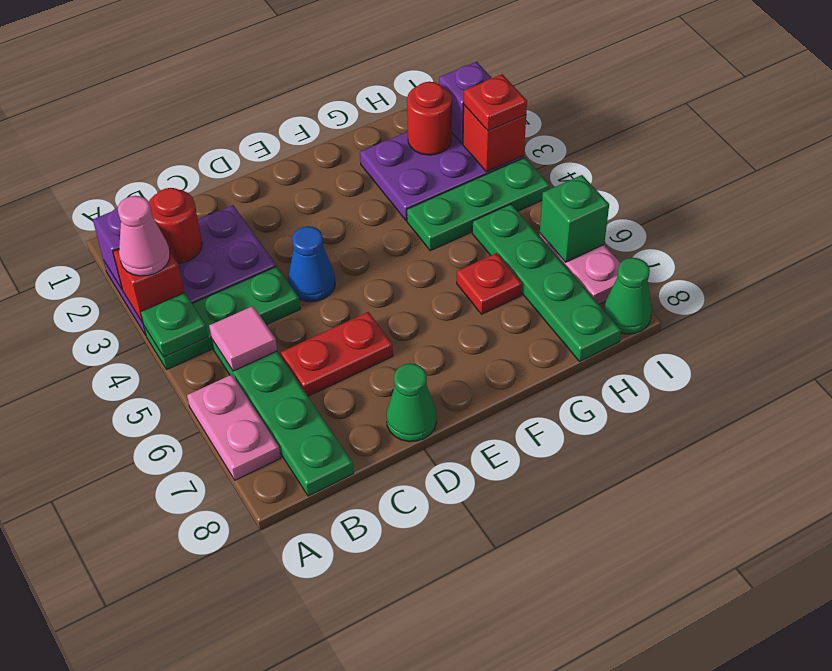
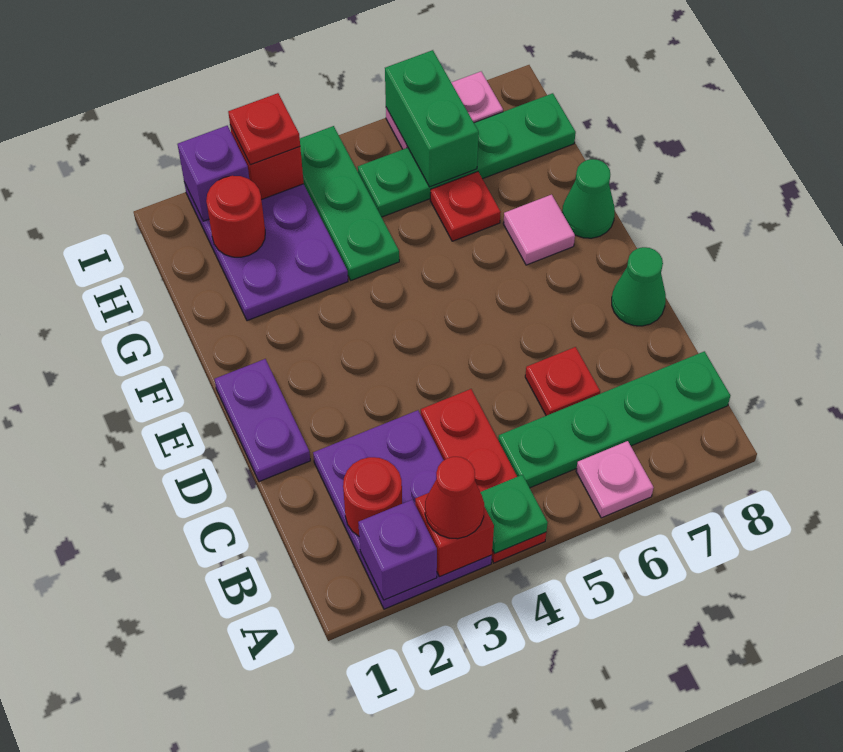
pink cone A3 level 3 -> red cone A3 level 3
green plate A4:C4 level 1 -> red plate A4:C4 level 1
pink plate A6:A7 level 1 -> pink plate A6 level 1
pink tile B5 level 2 -> pink tile F7 level 1
red plate C6:D6 level 1 -> red plate C6 level 1
none -> purple plate D1:E1 level 1
blue cone D4 level 1 -> none
green brick I6 level 2 -> green brick H6:I6 level 2
green cone I8 level 1 -> green cone F8 level 1

